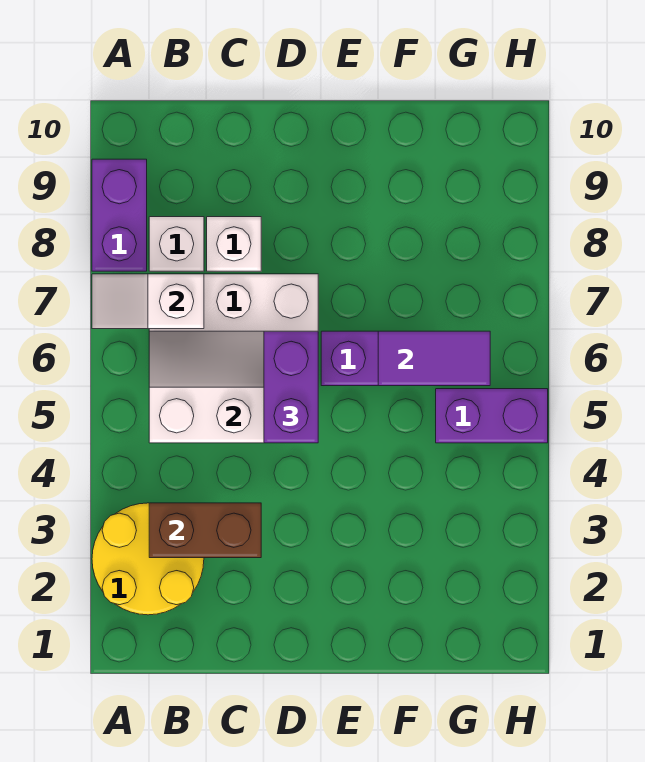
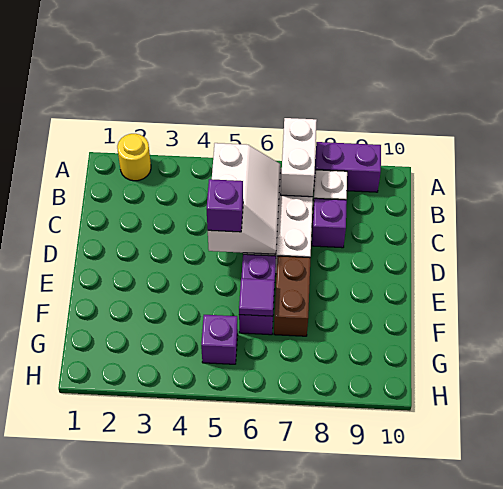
yellow round brick A2:B3 level 1 -> yellow round brick A2 level 1
white slope A7:B7 level 2 top B -> white brick A7:B7 level 2
brown brick B3:C3 level 2 -> brown brick E7:F7 level 1
white brick C8 level 1 -> purple brick C8 level 1
purple brick D5:D6 level 3 -> purple brick D5 level 3
purple tile F6:G6 level 2 -> purple tile F6 level 2
purple brick G5:H5 level 1 -> purple brick G5 level 1

